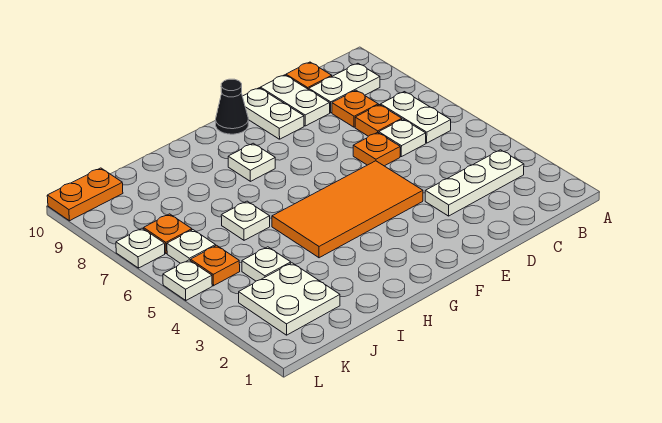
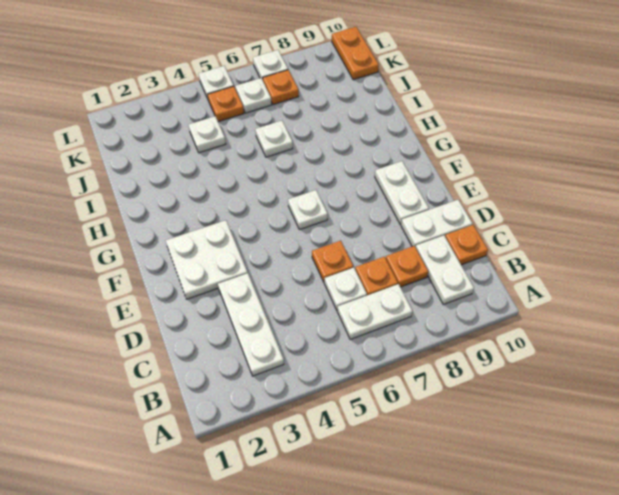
orange tile E4:H5 level 1 -> none
white plate E9:E10 level 1 -> white plate E9:F9 level 1
black cone F10 level 1 -> none
white plate G8 level 1 -> white plate F6 level 1
white plate J2:K3 level 1 -> white plate E2:F3 level 1

